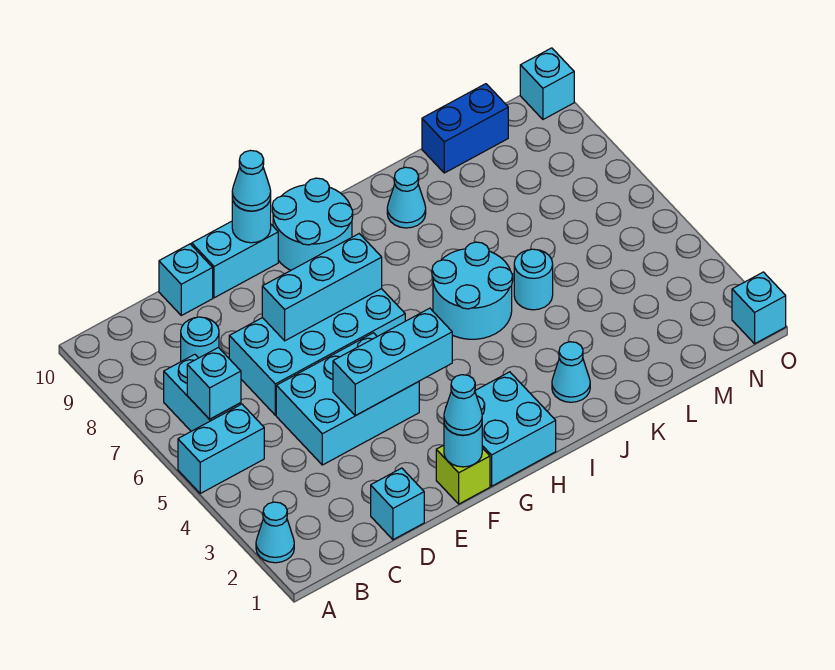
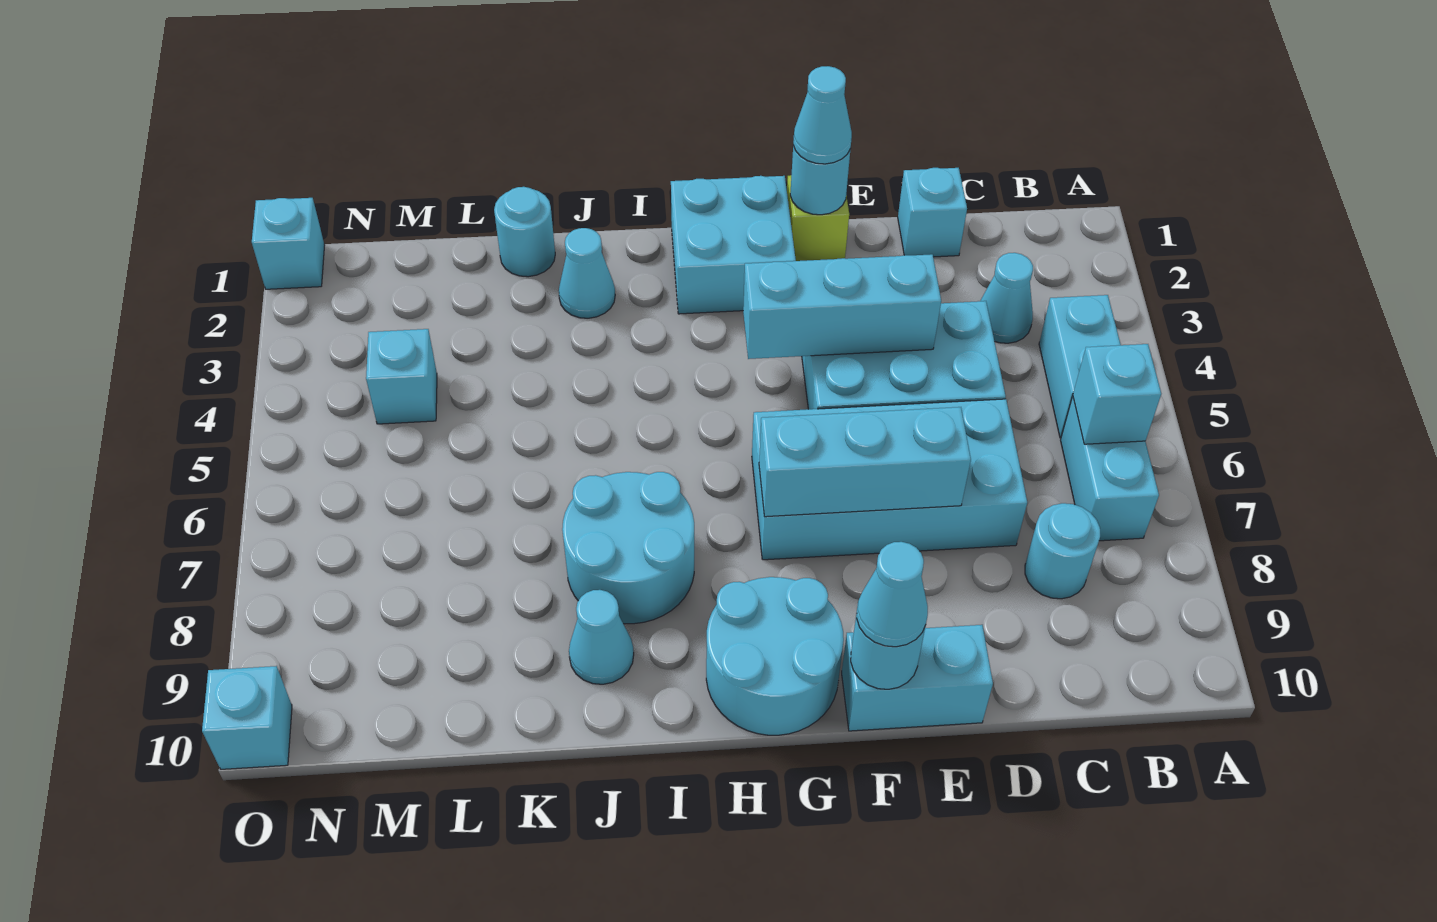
cyan cone A2 level 1 -> cyan cone C3 level 1
cyan brick A5:B5 level 1 -> cyan brick B4:B5 level 1
cyan brick D10 level 1 -> cyan brick M4 level 1
cyan round brick I5:J6 level 1 -> cyan round brick I7:J8 level 1
cyan round brick K5 level 1 -> cyan round brick K1 level 1
blue brick L10:M10 level 1 -> none

